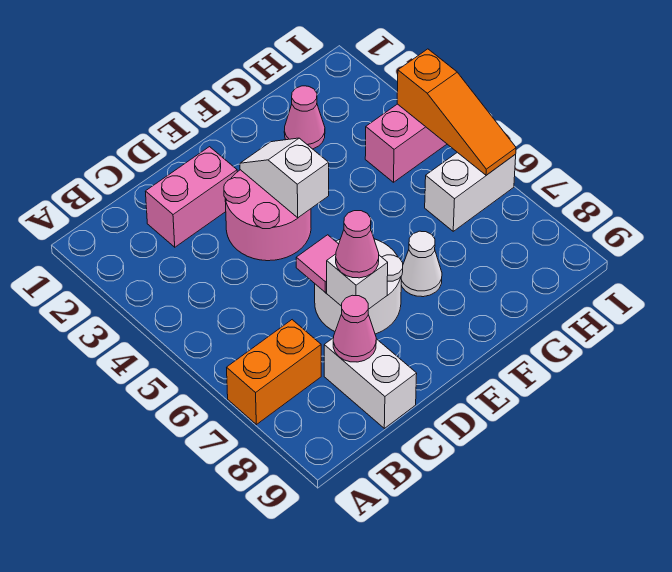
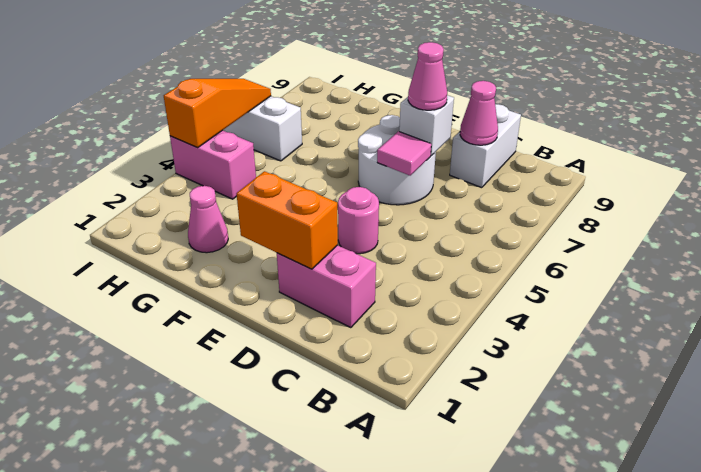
orange brick A7:B7 level 1 -> orange brick D2:E2 level 2
pink round brick D3:E4 level 1 -> pink round brick D4 level 1
white slope E3:E4 level 2 top 4 -> none
white cone F7 level 1 -> none

